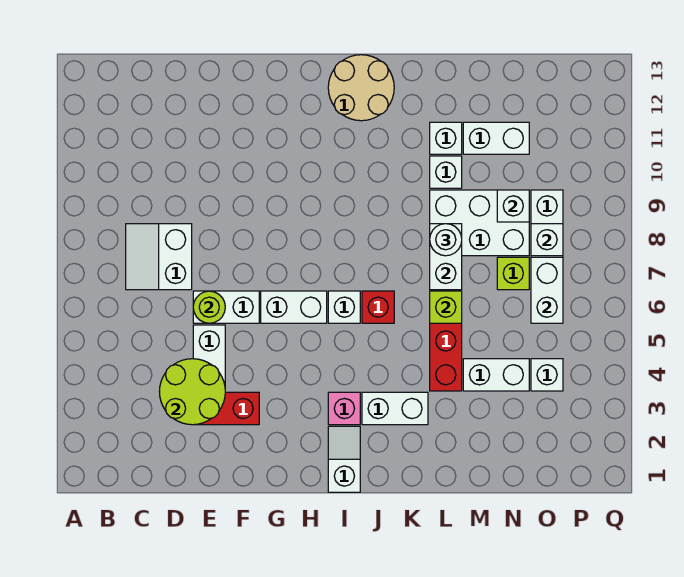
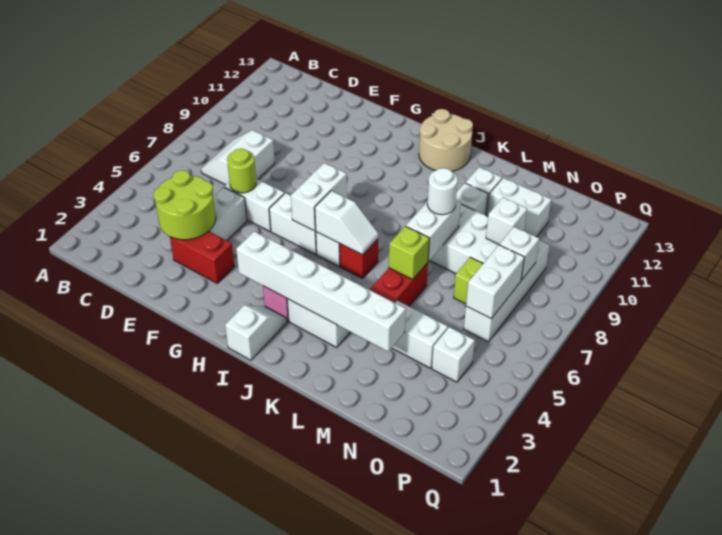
none -> white brick H3:M3 level 2
none -> white brick H6:H7 level 2
none -> white slope I6:J6 level 2 top I

